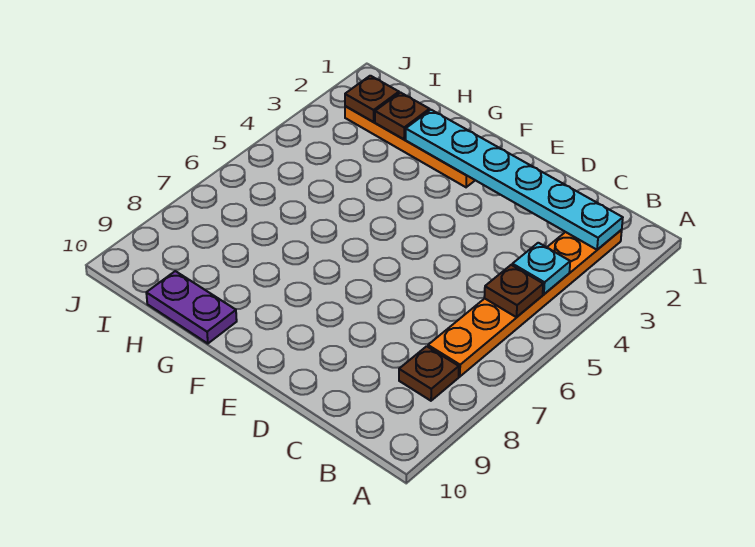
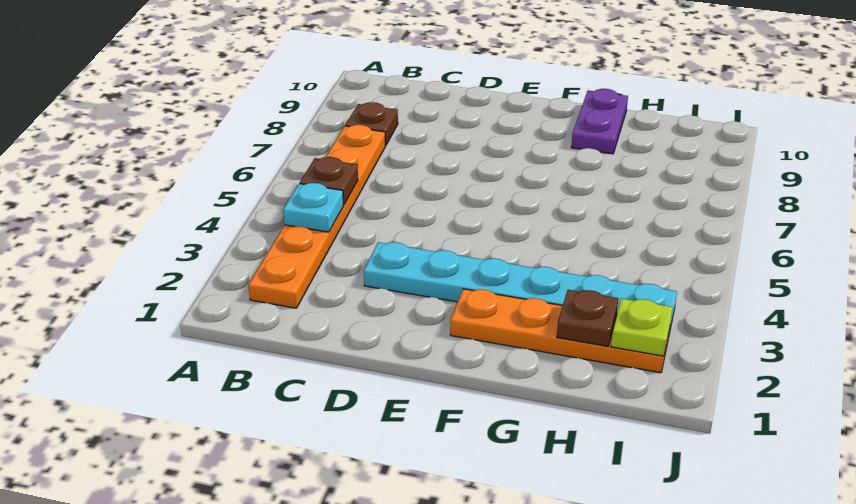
cyan plate B2:G2 level 2 -> cyan plate D3:I3 level 1
purple plate G10:H10 level 1 -> purple plate G9:G10 level 1
brown plate I2 level 2 -> lime plate I2 level 2

